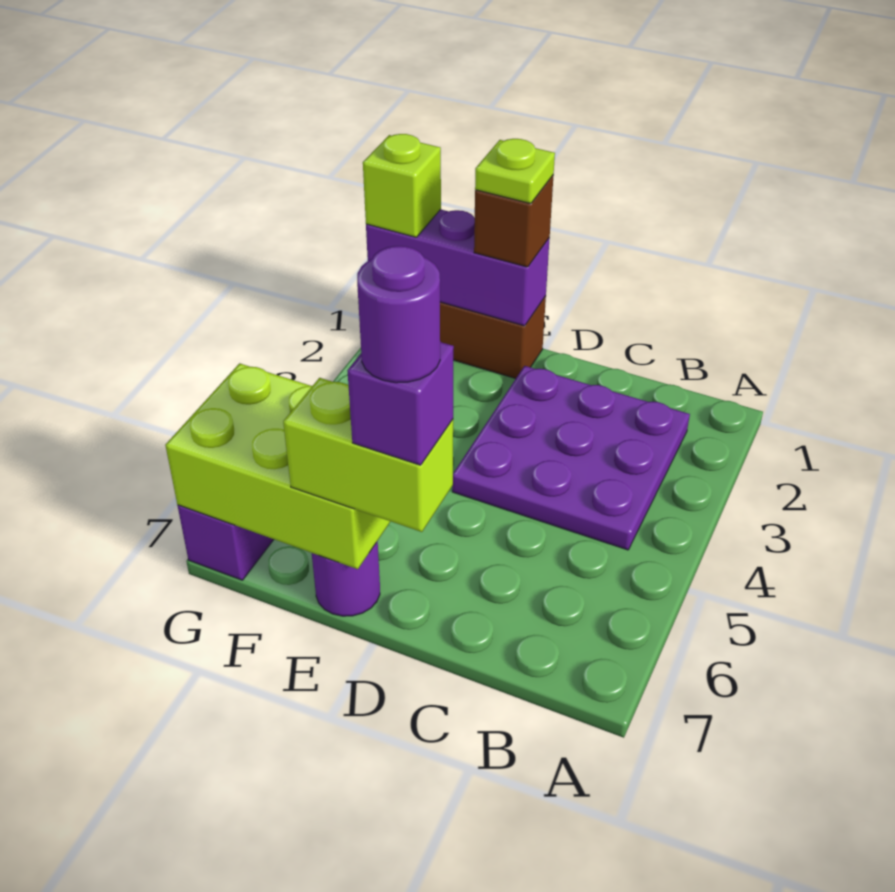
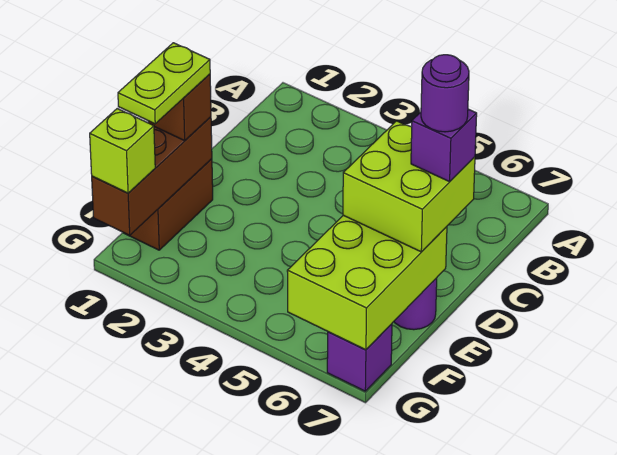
purple plate B2:D4 level 1 -> none
lime brick D7:E7 level 3 -> lime brick D6:E7 level 3
purple brick E1:G1 level 2 -> brown brick E1:G1 level 2
lime plate E1 level 4 -> lime plate E1:F1 level 4

